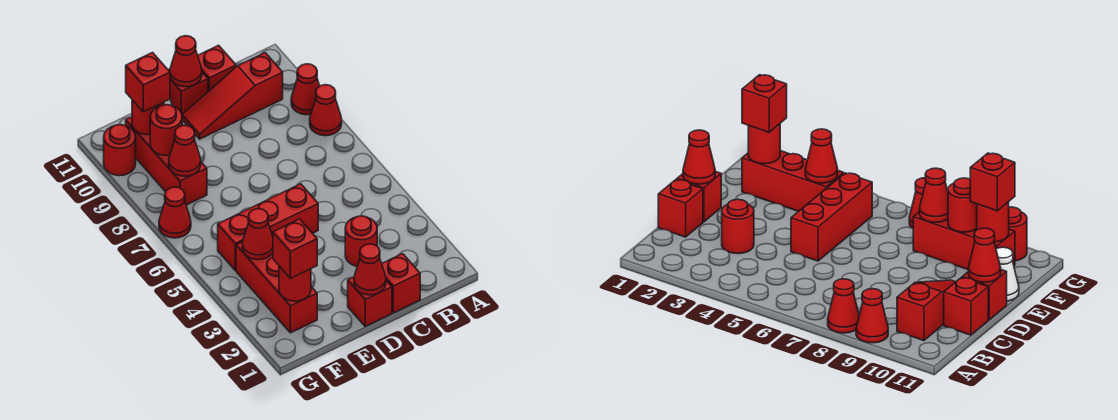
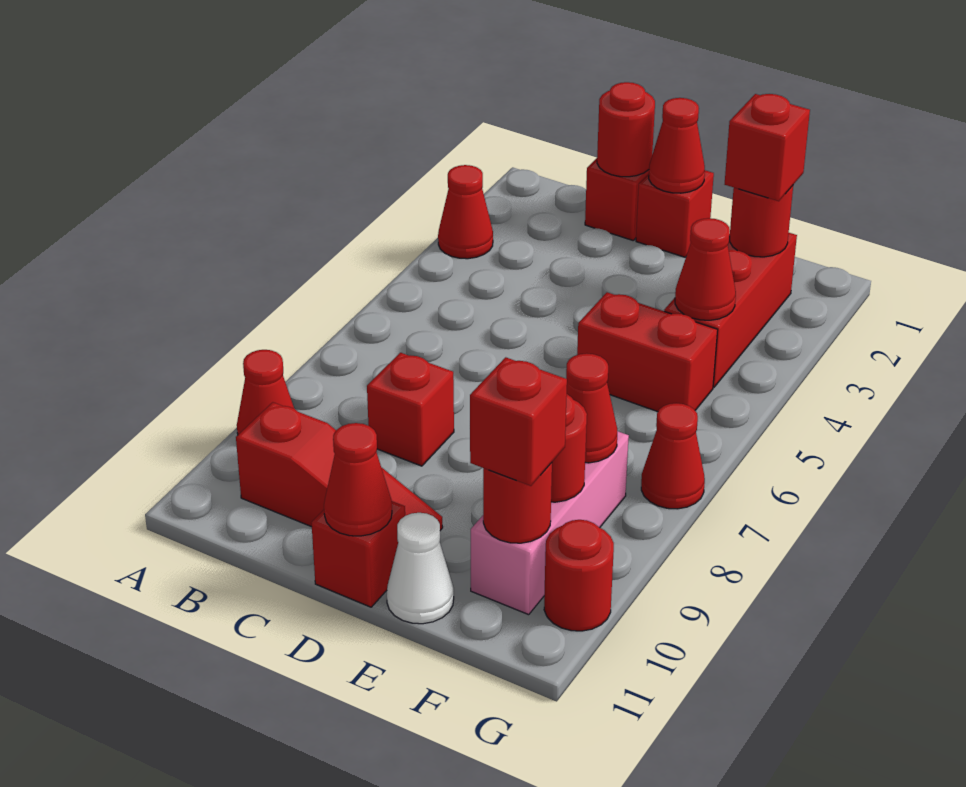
red cone A8 level 1 -> red cone A3 level 1
red round brick C3 level 1 -> red round brick C1 level 2
red brick C11 level 1 -> red brick C8 level 1
red brick D5:F5 level 1 -> red brick E5:F5 level 1
red brick F8:F10 level 1 -> pink brick F8:F10 level 1

